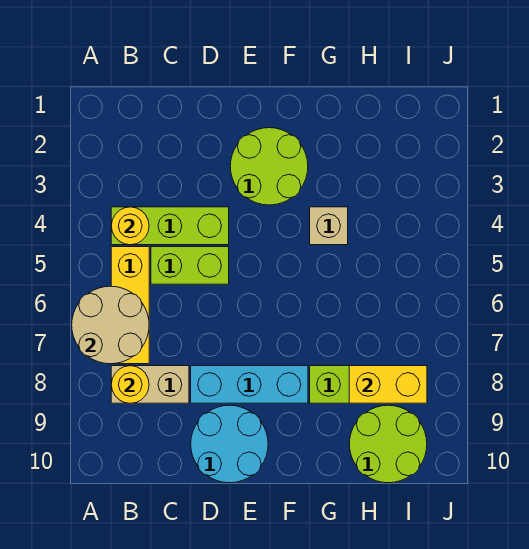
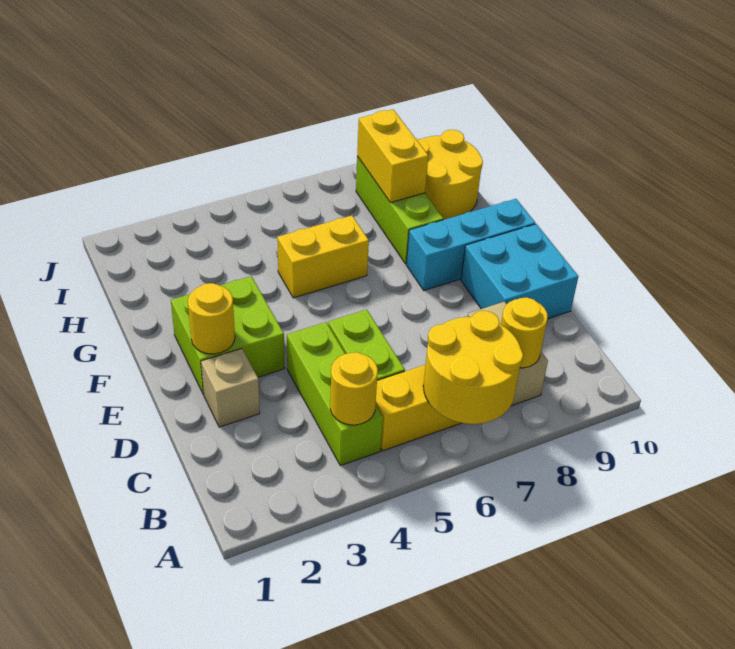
tan round brick A6:B7 level 2 -> yellow round brick A6:B7 level 2
cyan brick D8:F8 level 1 -> cyan brick F8:F10 level 1
cyan round brick D9:E10 level 1 -> cyan brick D9:E10 level 1
lime round brick E2:F3 level 1 -> lime brick E2:F3 level 1
none -> yellow round brick E2 level 2
tan brick G4 level 1 -> tan brick D2 level 1
none -> yellow brick G5:G6 level 1
lime round brick H9:I10 level 1 -> yellow round brick H9:I10 level 1

